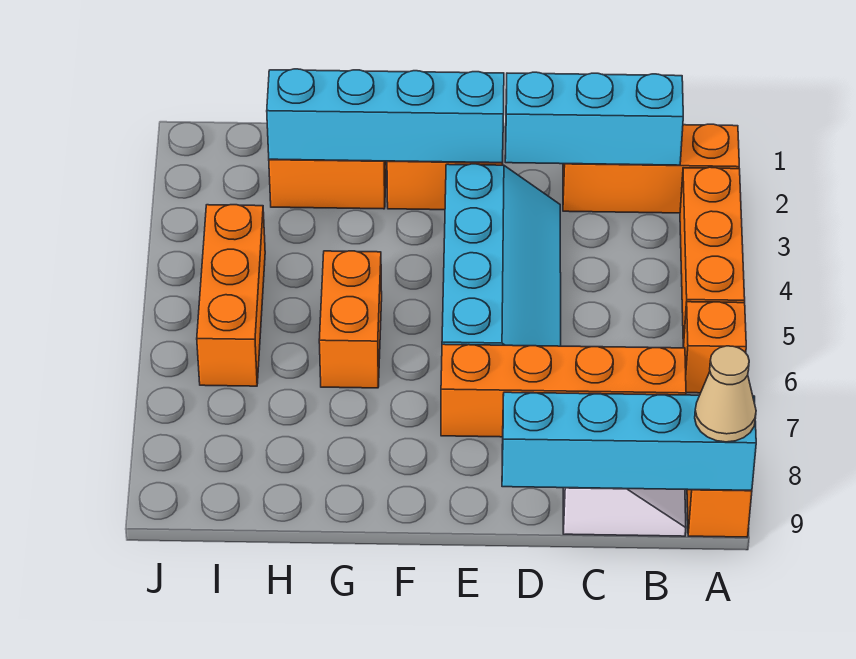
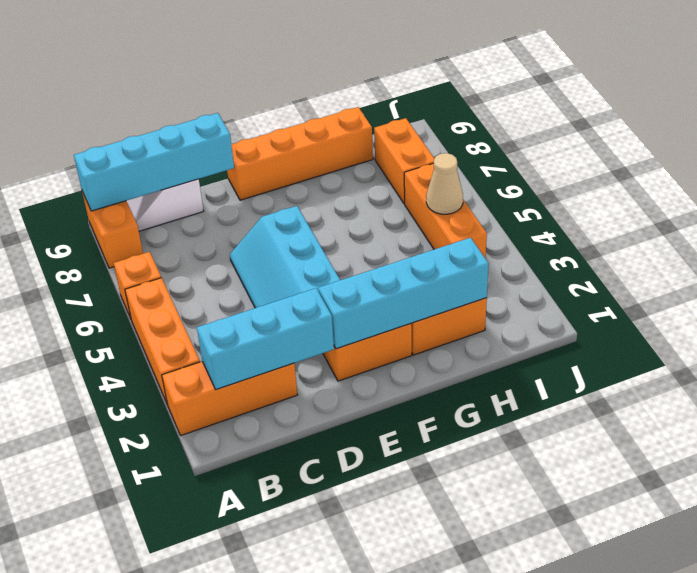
tan cone A9 level 3 -> tan cone I5 level 2
orange brick B7:E7 level 1 -> orange brick E9:H9 level 1
orange brick G5:G6 level 1 -> orange brick I7:I8 level 1

